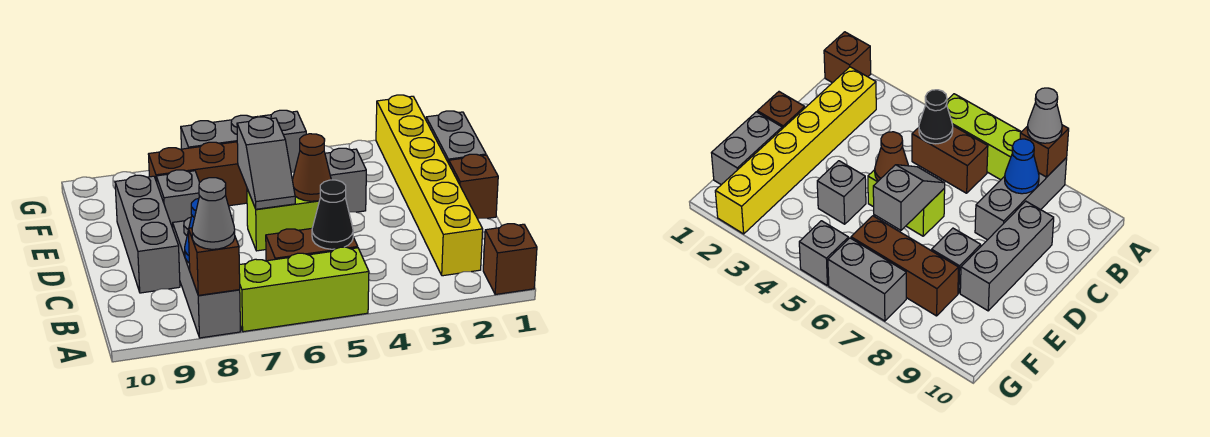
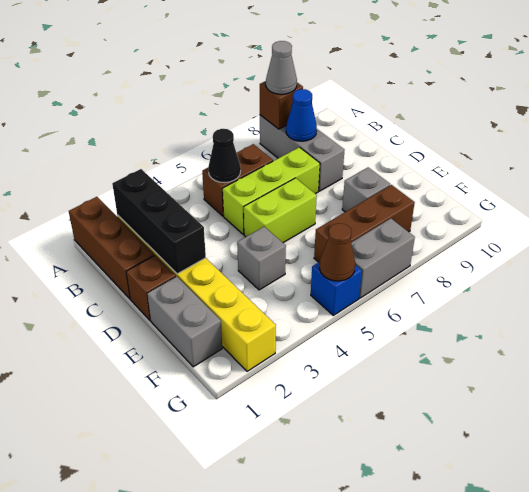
brown brick A1 level 1 -> brown brick A1:C1 level 1
lime brick A5:A7 level 1 -> lime brick C5:C7 level 1
none -> black brick B2:D2 level 2
grey brick C9:E9 level 1 -> none
brown cone D5 level 2 -> brown cone G5 level 2
grey slope D6:E6 level 2 top E -> none
grey brick G5 level 1 -> blue brick G5 level 1

